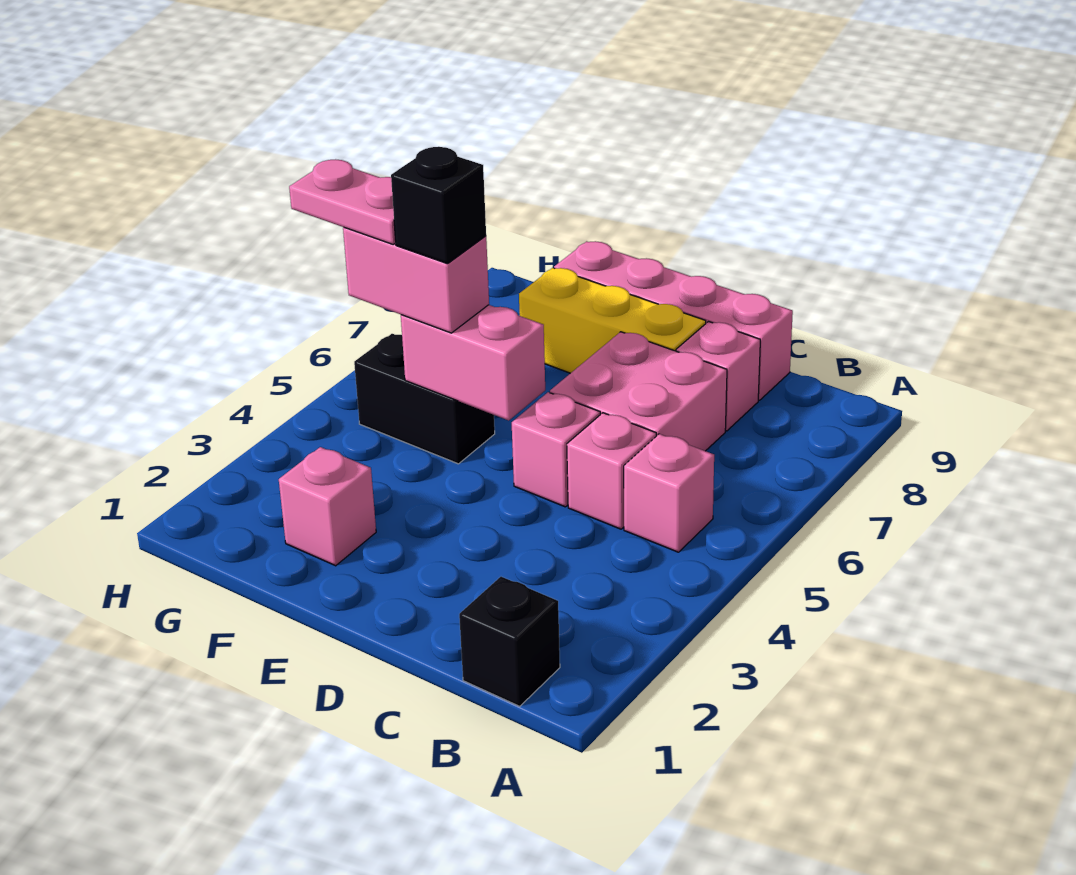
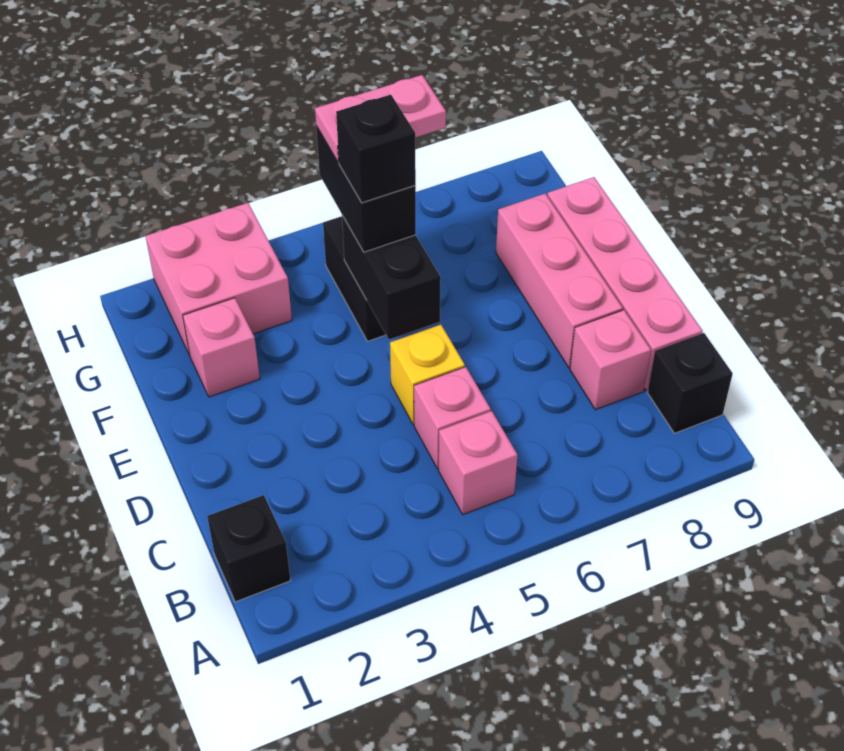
none -> black brick B9 level 1
pink brick C6:D7 level 1 -> pink brick G2:H3 level 1
pink brick D5 level 1 -> yellow brick D5 level 1
yellow brick D8:F8 level 1 -> pink brick D8:F8 level 1
pink brick E5:F5 level 2 -> black brick E5:F5 level 2
pink brick F5:G5 level 3 -> black brick F5:G5 level 3
pink plate G5:H5 level 4 -> pink plate G5:G6 level 4

